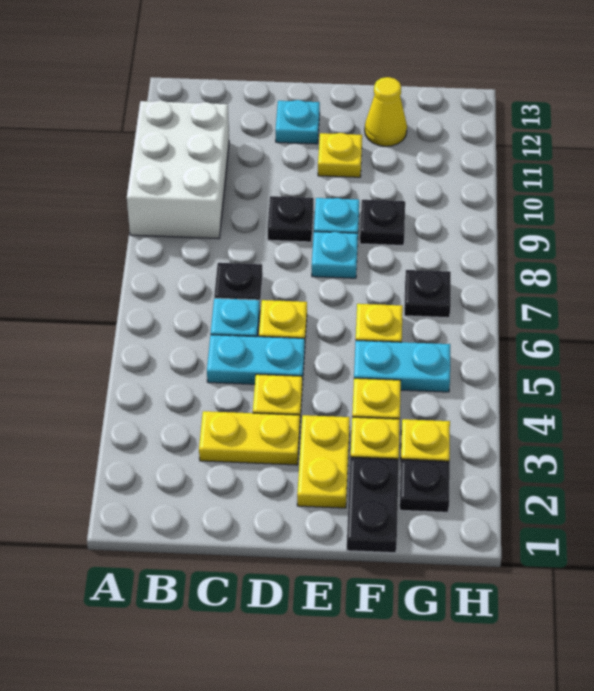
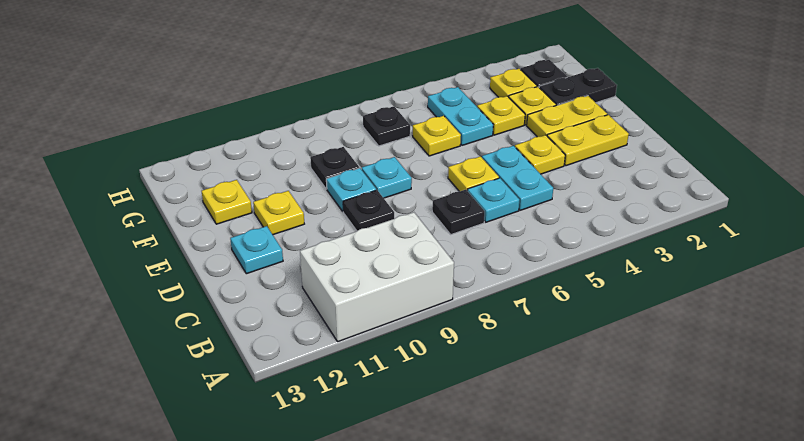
yellow plate C3:D3 level 1 -> yellow plate D2:D3 level 1
yellow cone F12 level 1 -> yellow plate F12 level 1

